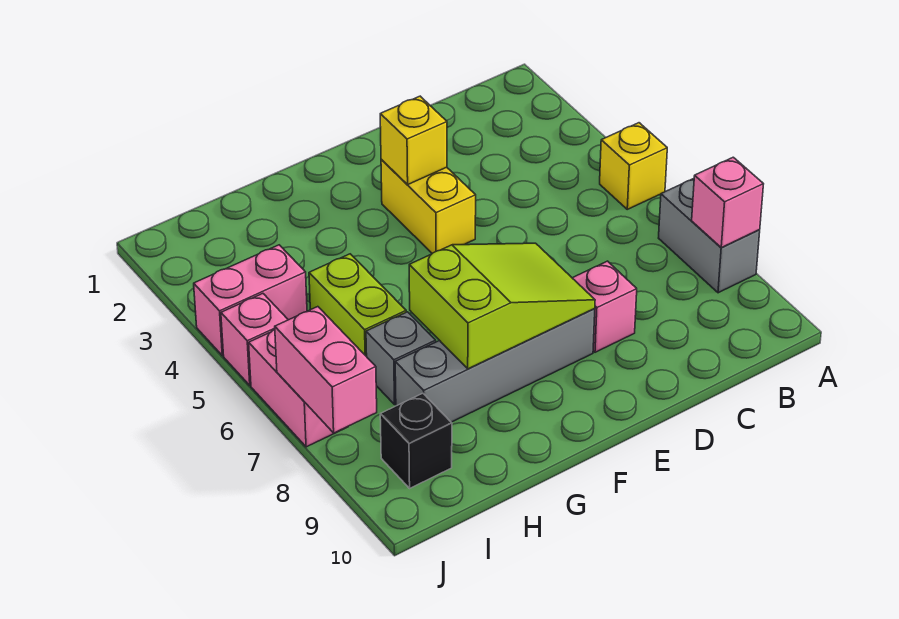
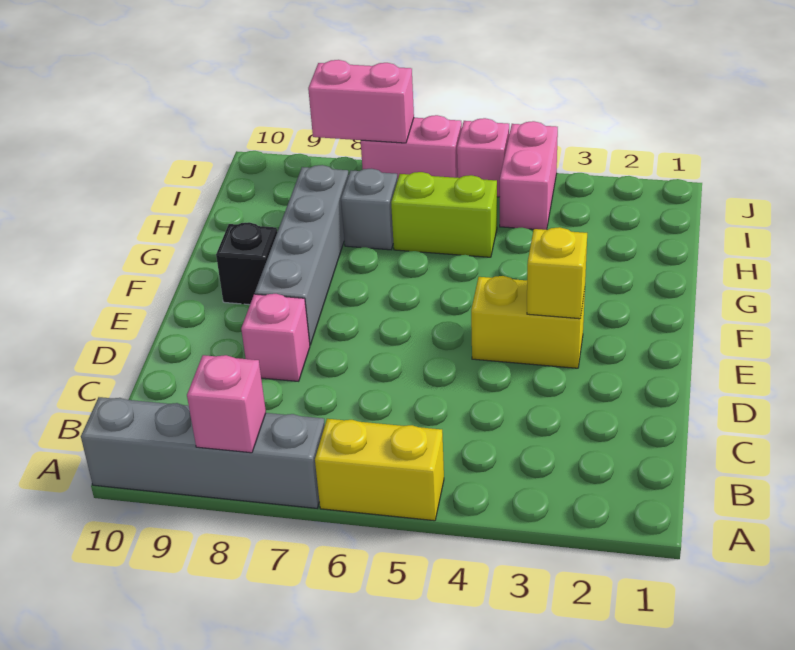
yellow brick A5 level 1 -> yellow brick A5:A6 level 1
grey brick A7:A8 level 1 -> grey brick A7:A10 level 1
lime slope E7:G8 level 2 top G -> none
black brick I9 level 1 -> black brick F9 level 1

